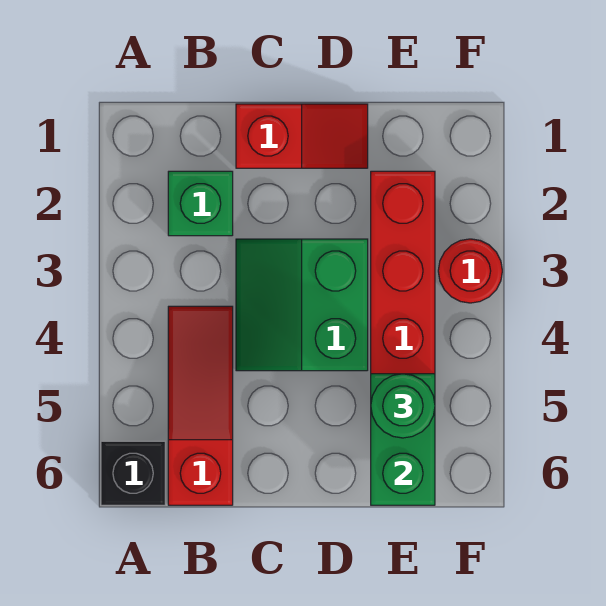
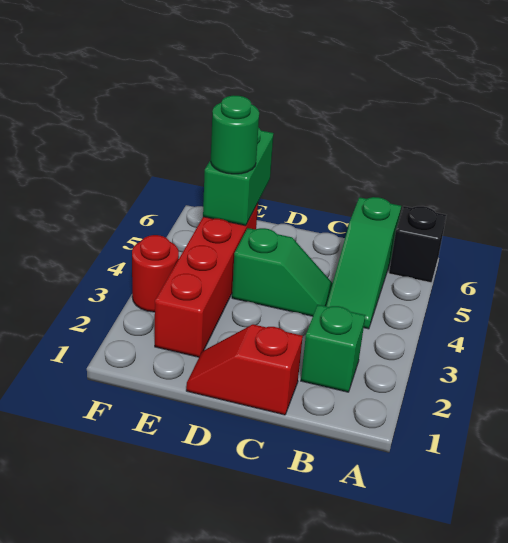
red slope B4:B6 level 1 top 6 -> green slope B4:B6 level 1 top 6
green slope C3:D4 level 1 top D -> green slope C4:D4 level 1 top D

